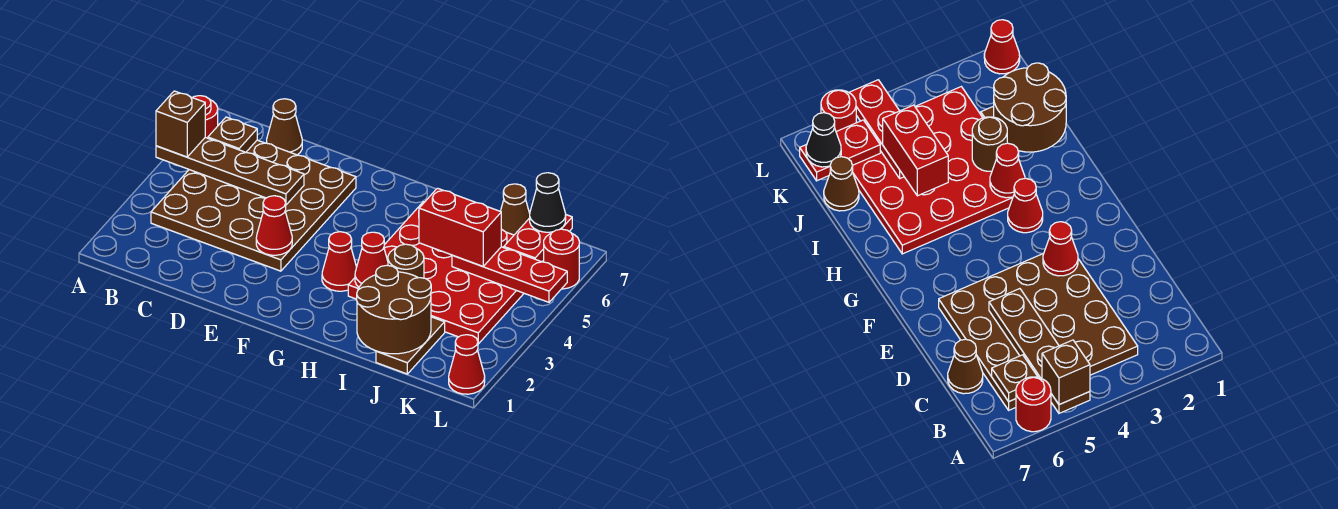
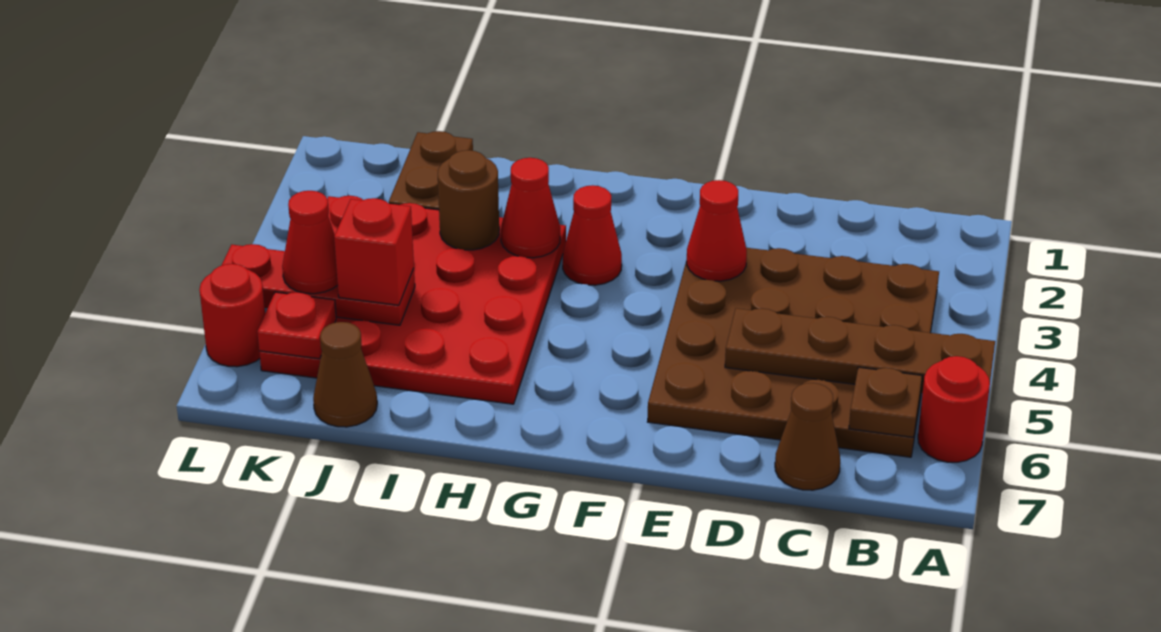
brown brick A5 level 3 -> none
brown round brick I1:J2 level 2 -> none
red brick I5:J5 level 3 -> red brick J5 level 3
red plate K6:K7 level 2 -> red plate K6 level 2
black cone K7 level 3 -> none
red cone L1 level 1 -> red cone K5 level 3

